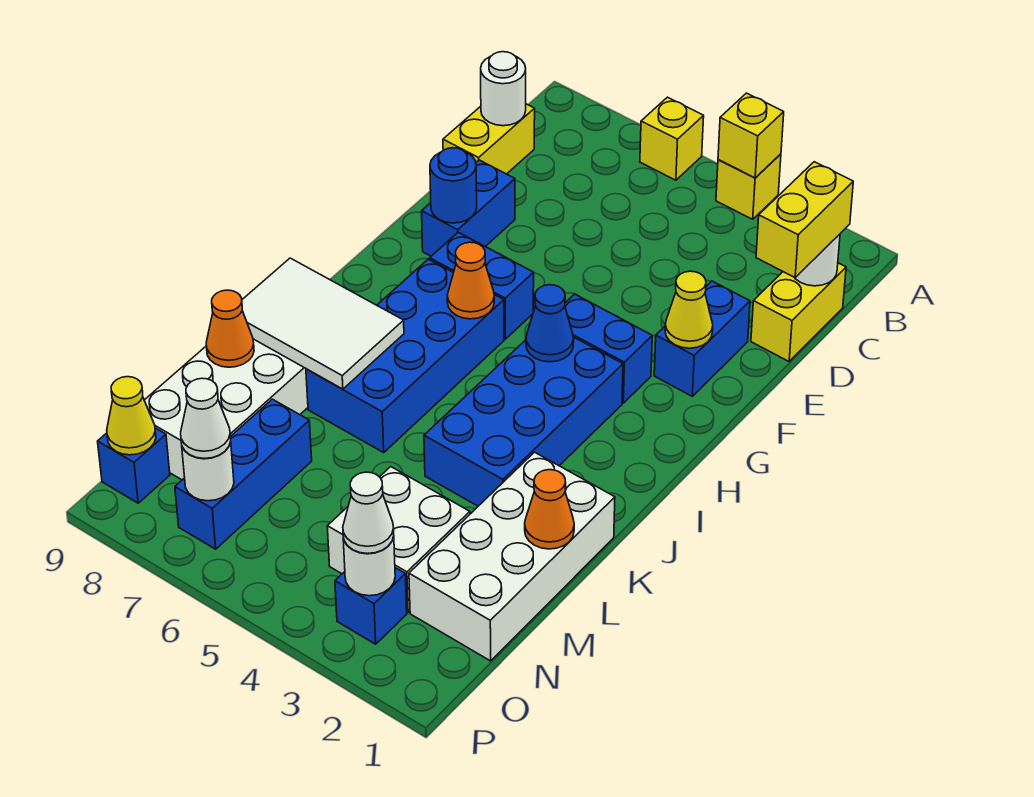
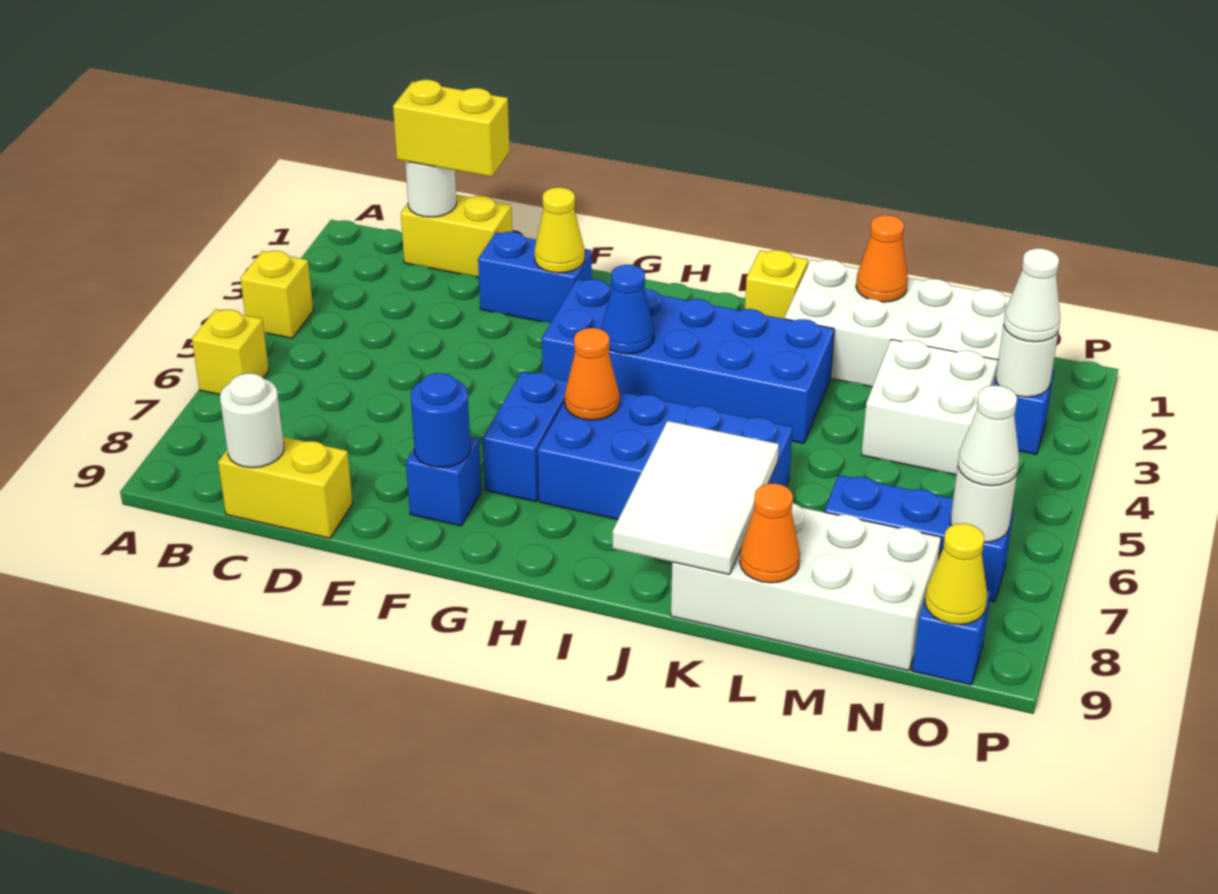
yellow brick A4 level 2 -> yellow brick J1 level 1
blue brick E8:F8 level 1 -> blue brick F8 level 1

